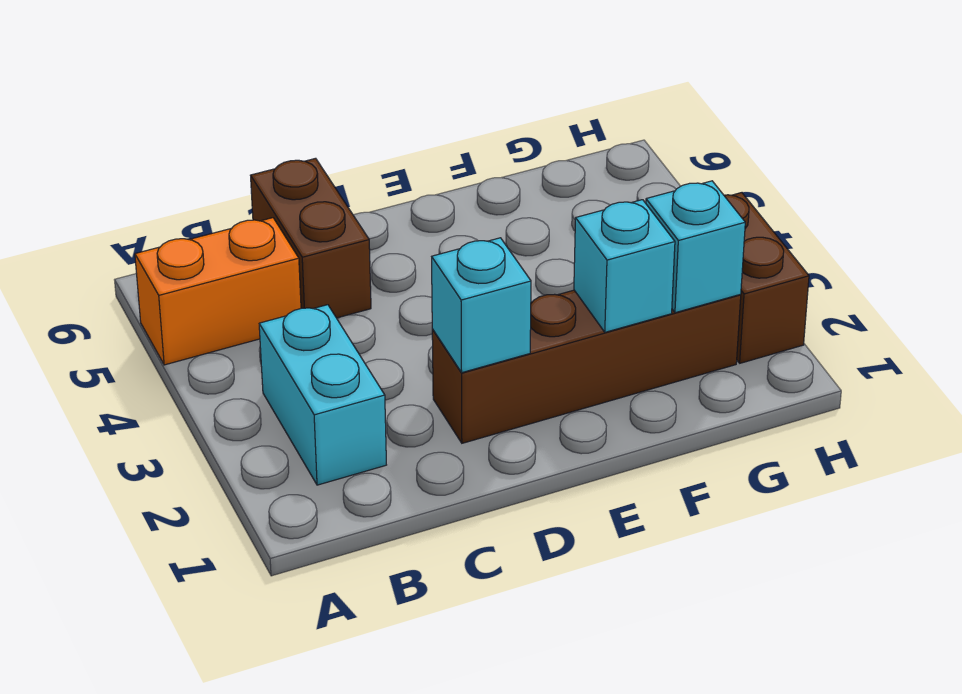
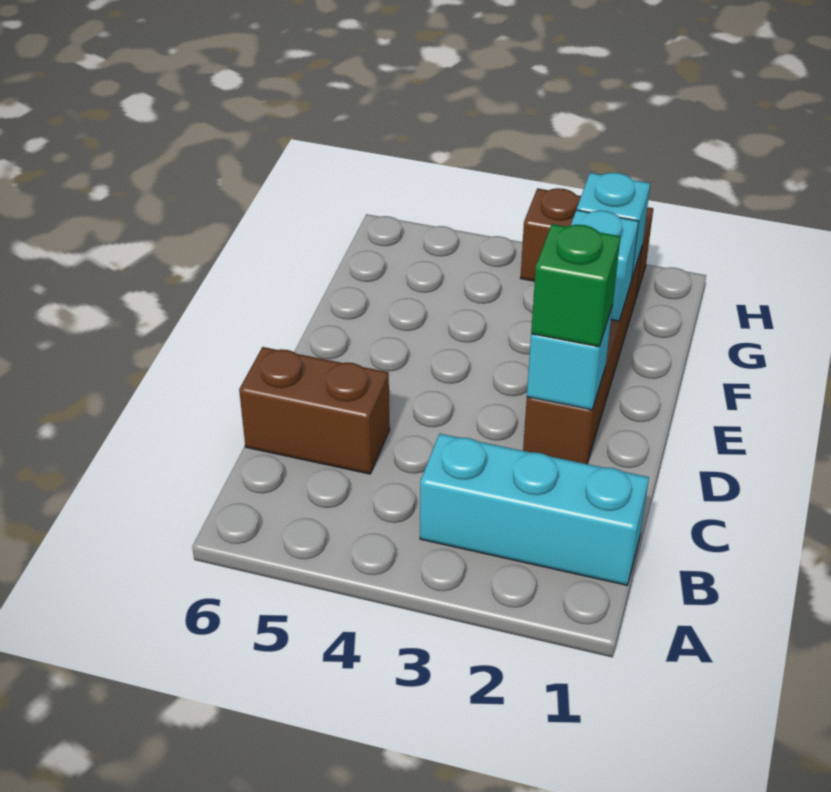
orange brick A5:B5 level 1 -> none
cyan brick B2:B3 level 1 -> cyan brick B1:B3 level 1
none -> green brick D2 level 3

